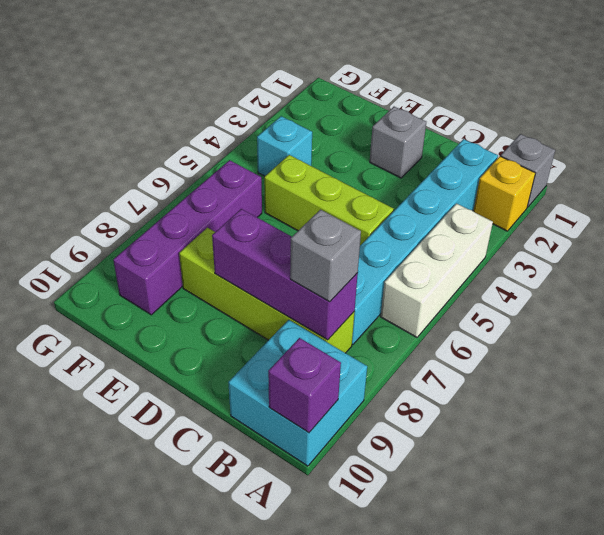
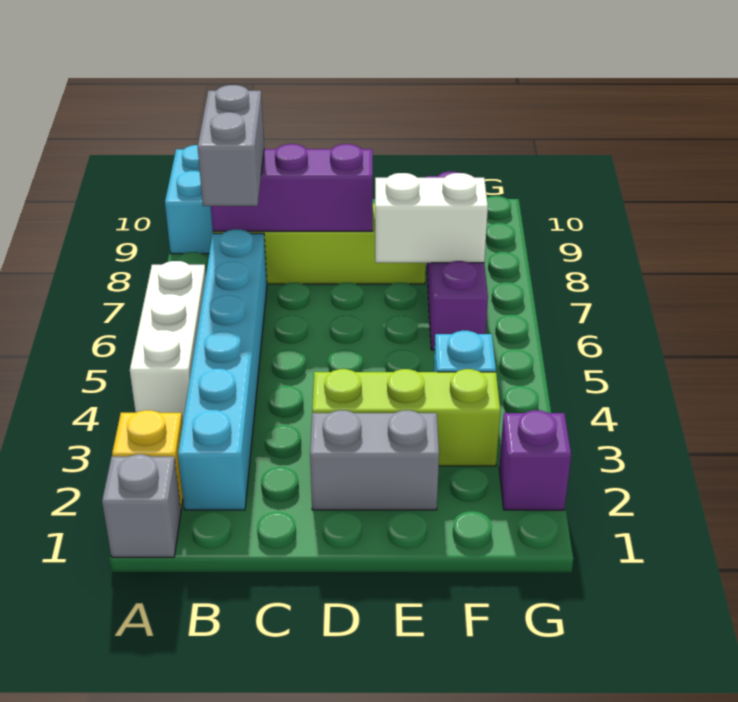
purple brick A10 level 2 -> purple brick G2 level 1
grey brick B8 level 3 -> grey brick B7:B8 level 3
lime brick C5:E5 level 1 -> lime brick D3:F3 level 1
grey brick D2 level 1 -> grey brick D2:E2 level 1
none -> white brick E7:F7 level 2

